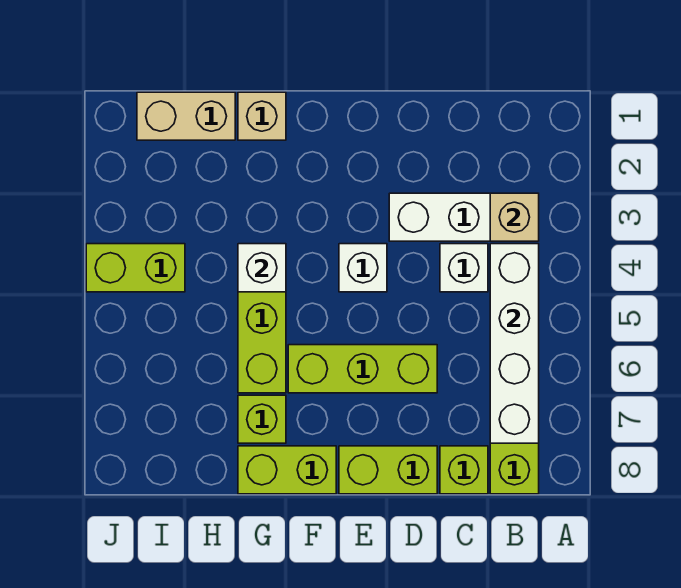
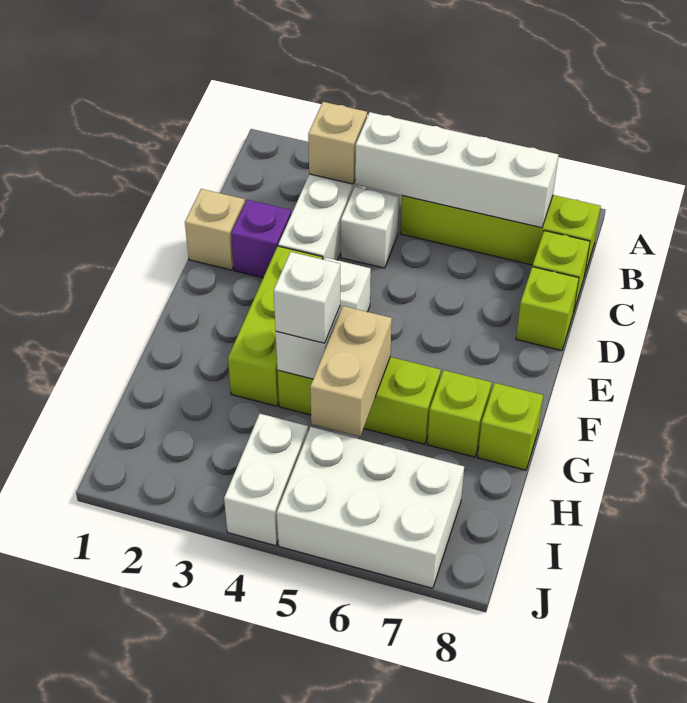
none -> purple brick D2 level 1
lime brick D6:F6 level 1 -> lime brick E3:G3 level 1
lime brick D8:E8 level 1 -> lime brick D8 level 1
lime brick F8:G8 level 1 -> lime brick G8 level 1
tan brick G1 level 1 -> tan brick D1 level 1
none -> white brick G4 level 3
tan brick H1:I1 level 1 -> tan brick G5:H5 level 2
lime brick I4:J4 level 1 -> white brick I4:J4 level 1
none -> white brick I5:J7 level 1

